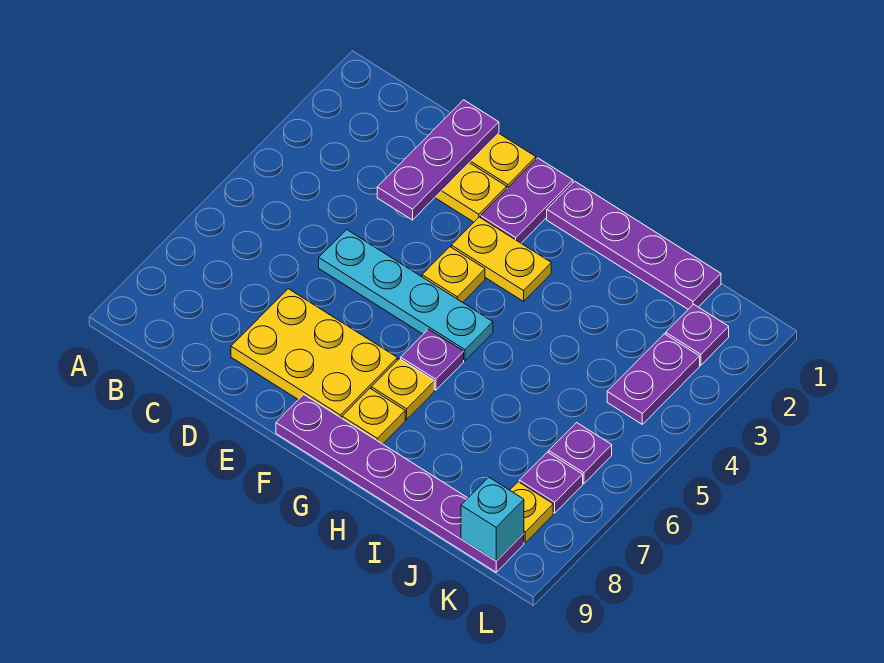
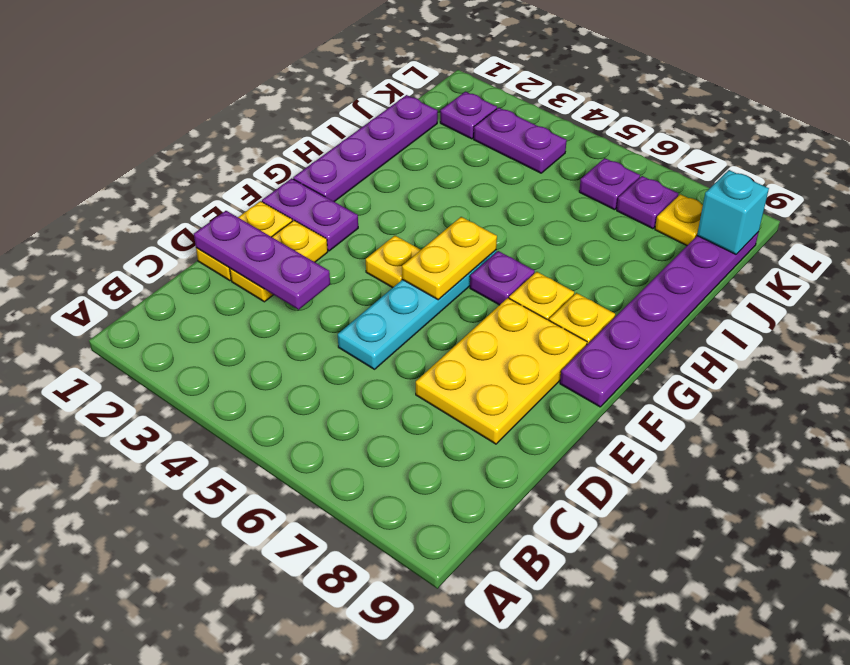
yellow plate F3:G3 level 1 -> yellow plate F5:G5 level 2

